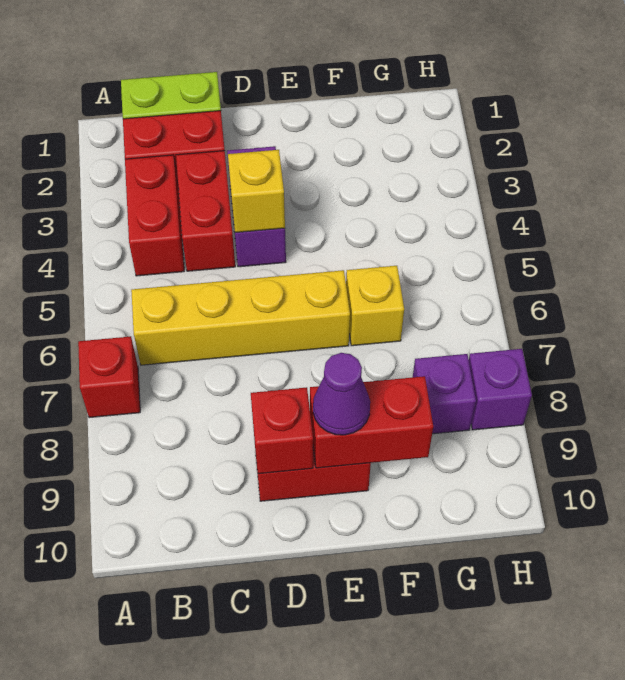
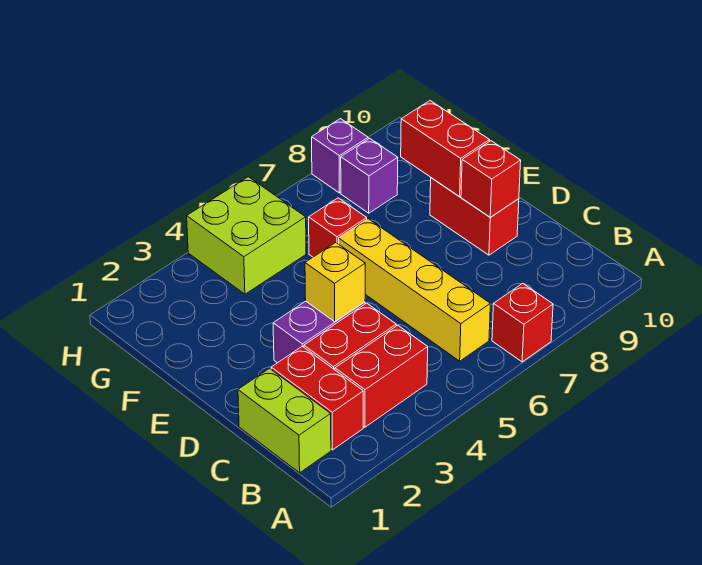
purple cone E9 level 3 -> none
yellow brick F6 level 1 -> red brick F6 level 1
none -> lime brick G4:H5 level 1

